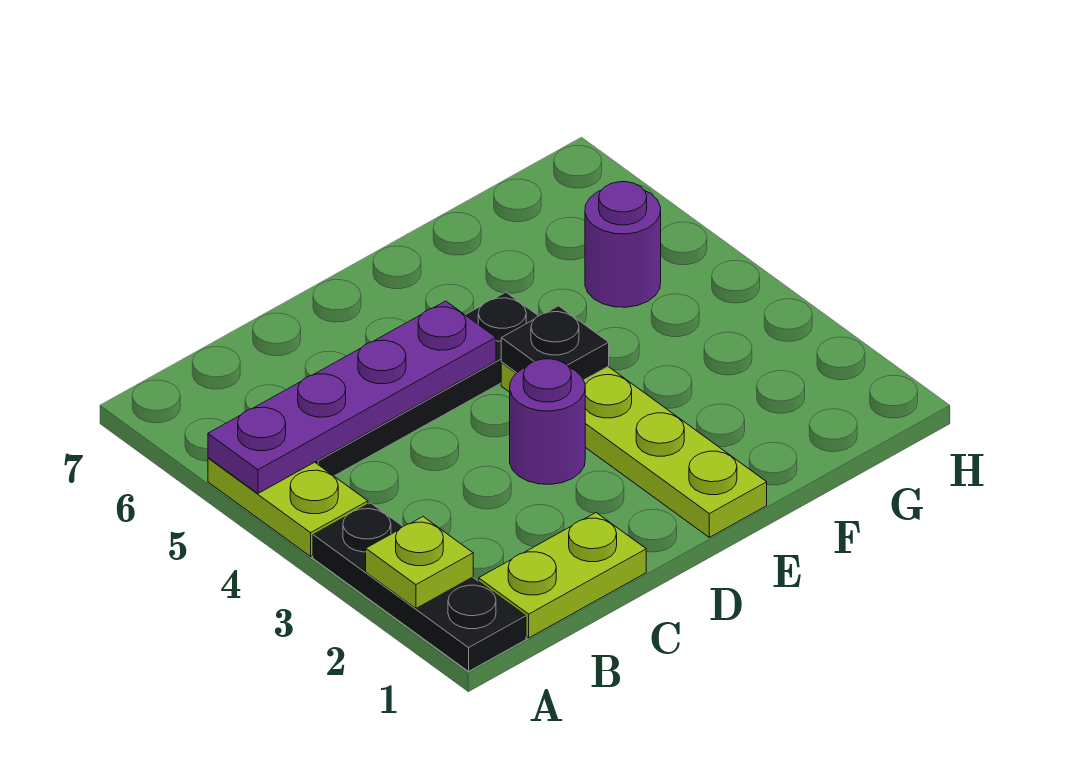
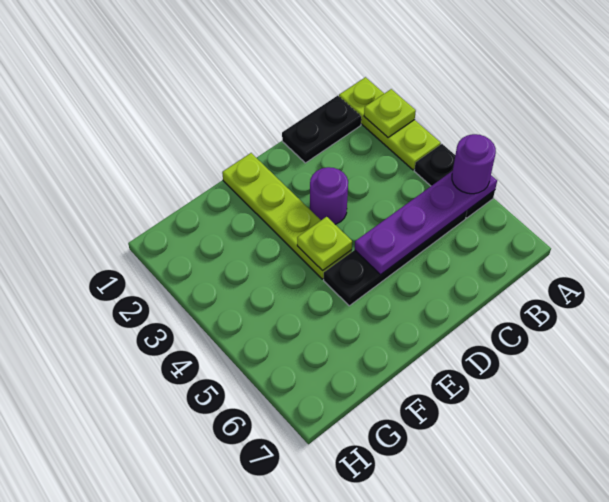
black plate A1:A3 level 1 -> lime plate A1:A3 level 1
lime plate A4:A5 level 1 -> black plate A4:A5 level 1
lime plate B1:C1 level 1 -> black plate B1:C1 level 1
black plate E4 level 2 -> lime plate E4 level 2
purple round brick G5 level 1 -> purple round brick A5 level 3

